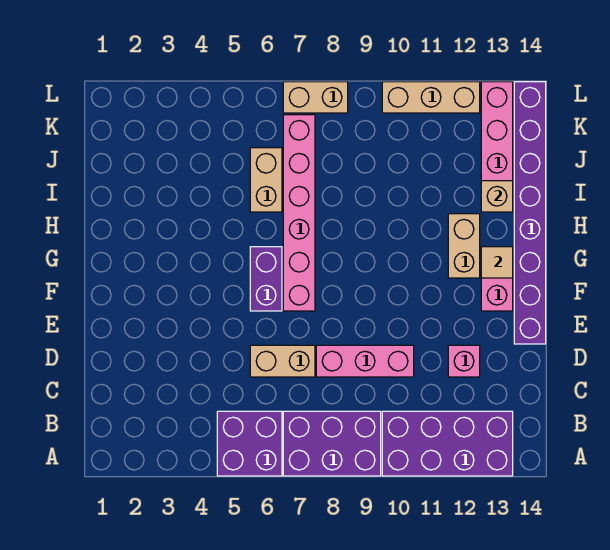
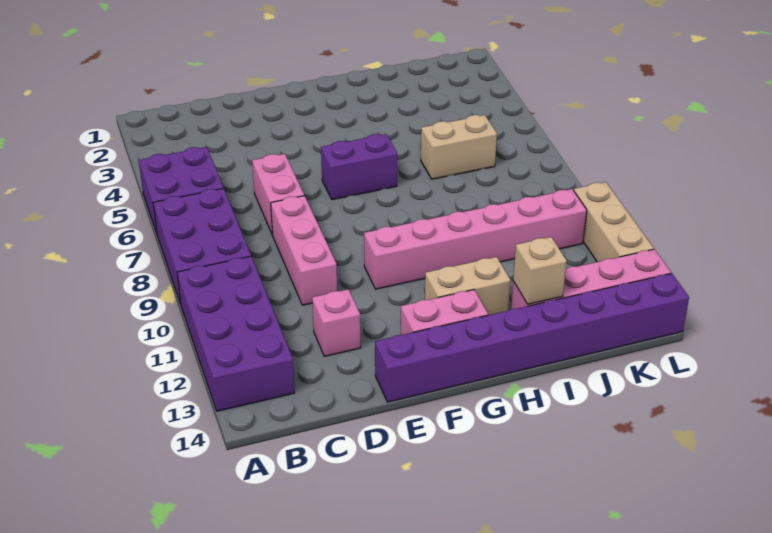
tan brick D6:D7 level 1 -> pink brick D6:D7 level 1
pink brick F7:K7 level 1 -> pink brick F10:K10 level 1
tan tile G13 level 2 -> none
tan brick L7:L8 level 1 -> none

